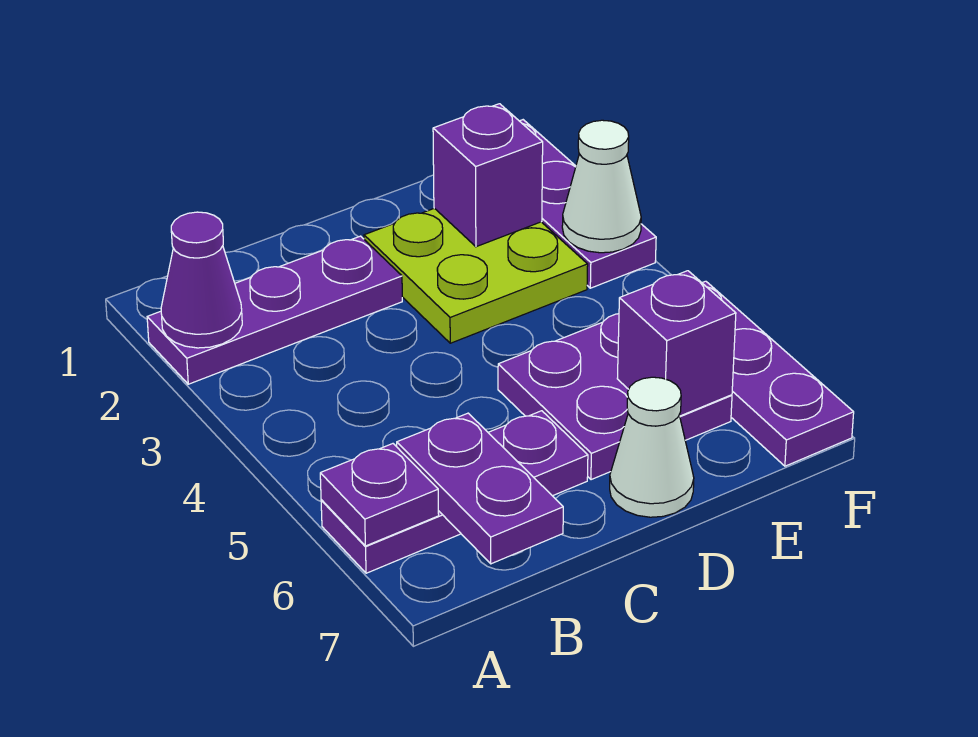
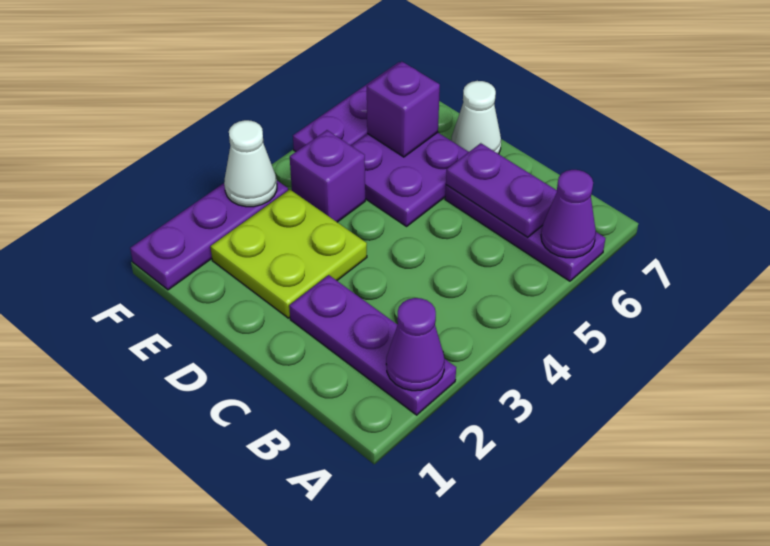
purple plate A6 level 2 -> purple cone A6 level 2
purple plate B6:B7 level 2 -> purple plate B6:C6 level 2
purple brick E2 level 2 -> purple brick E4 level 1

